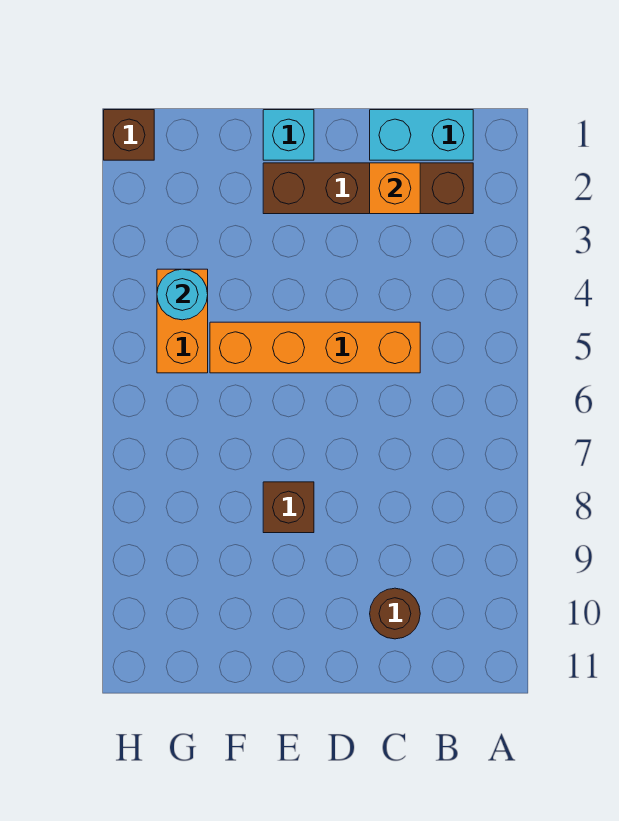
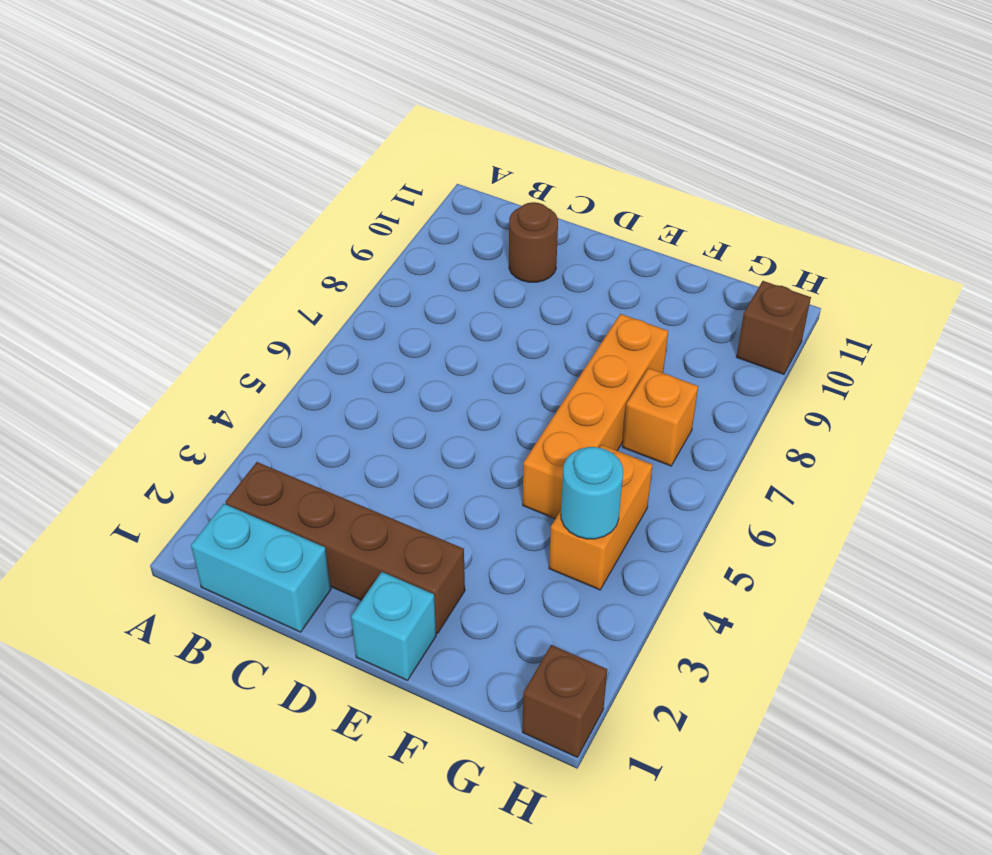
orange brick C2 level 2 -> orange brick G7 level 1
orange brick C5:F5 level 1 -> orange brick F5:F8 level 1
brown brick E8 level 1 -> brown brick H10 level 1

